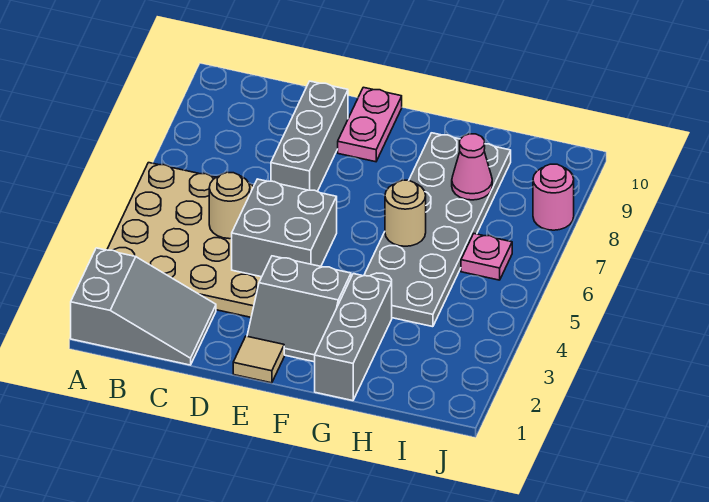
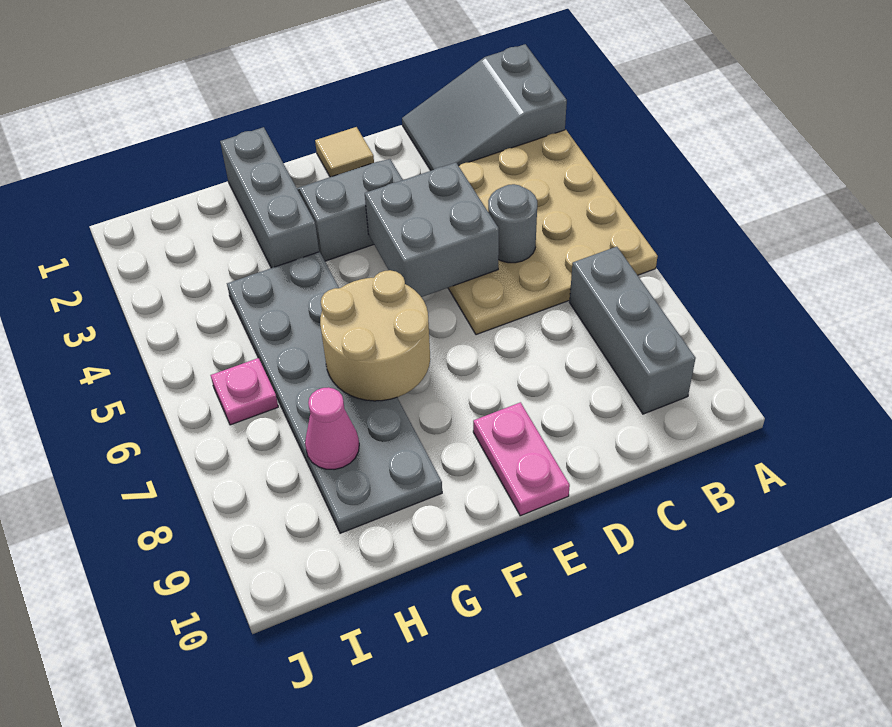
tan round brick C5 level 2 -> grey round brick C5 level 2
grey brick D7:D9 level 1 -> grey brick B7:B9 level 1
tan round brick G6 level 2 -> tan round brick F6:G7 level 2
pink round brick J8 level 1 -> none

